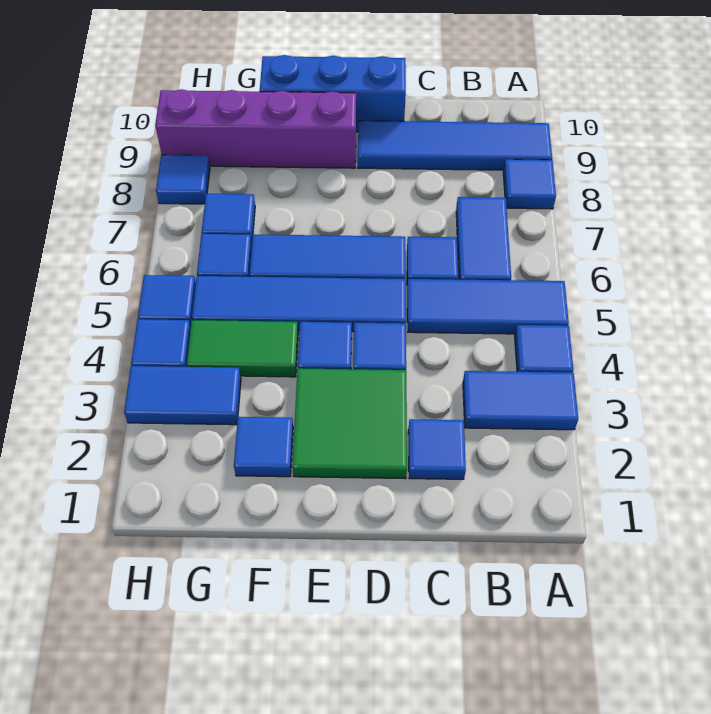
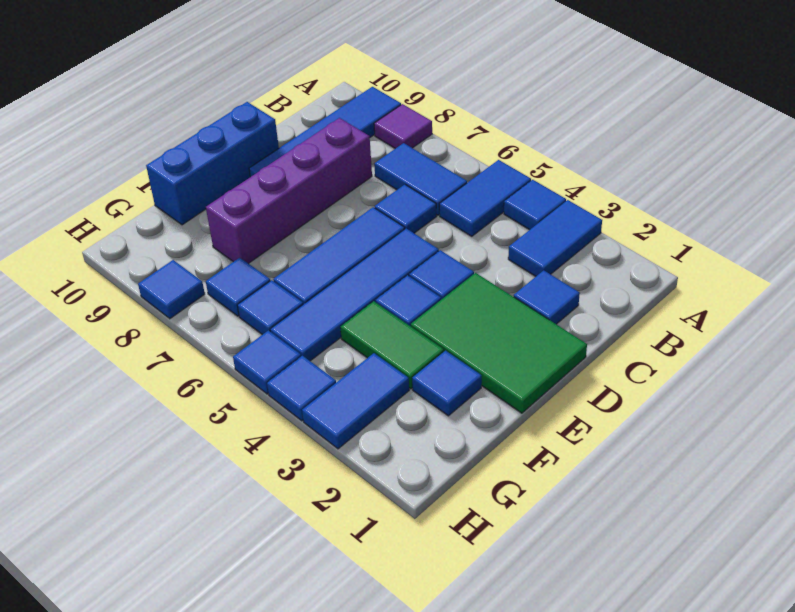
blue tile A5:C5 level 1 -> blue tile A5:B5 level 1
blue tile A8 level 1 -> purple tile A8 level 1
green tile D2:E3 level 1 -> green tile D1:E3 level 1
purple brick E9:H9 level 1 -> purple brick C8:F8 level 1
green tile F4:G4 level 1 -> green tile F3:F4 level 1

